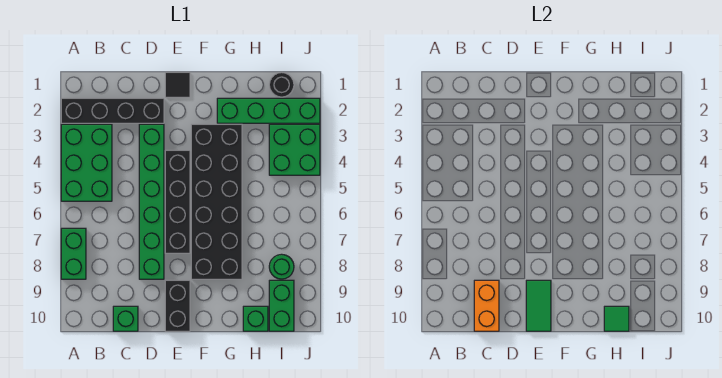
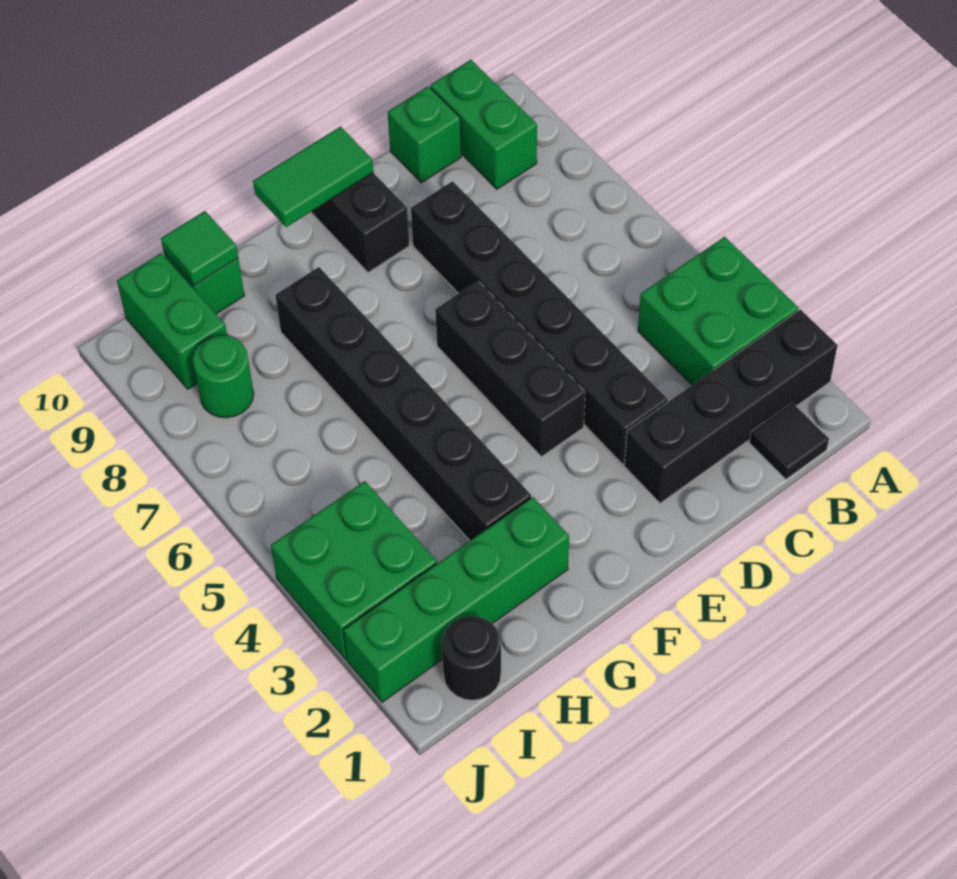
green brick A3:B5 level 1 -> green brick A3:B4 level 1
green brick A7:A8 level 1 -> green brick B9:B10 level 1
orange brick C9:C10 level 2 -> none
green brick D3:D8 level 1 -> black brick D3:D8 level 1
black tile E1 level 1 -> black tile B1 level 1
black brick E4:E7 level 1 -> black brick E4:E6 level 1
green tile E9:E10 level 2 -> green tile E10:F10 level 2
black brick F3:G8 level 1 -> black brick G3:G8 level 1

